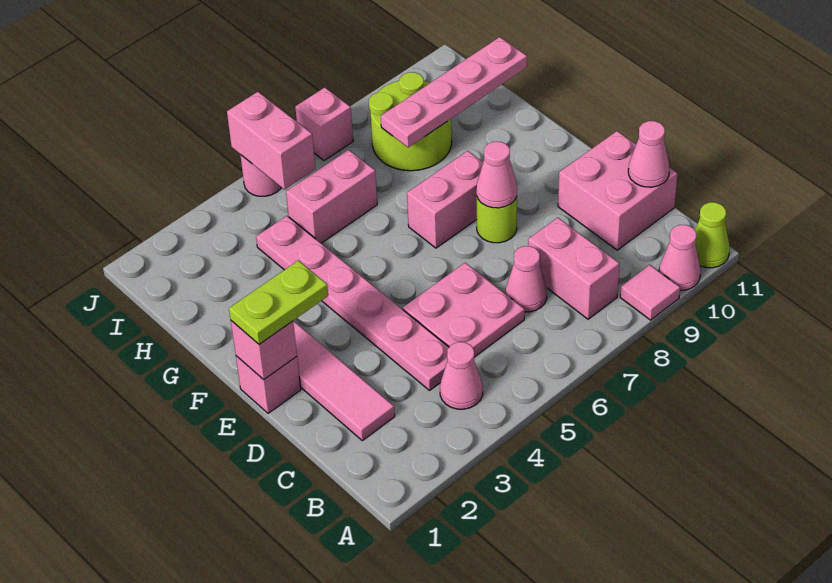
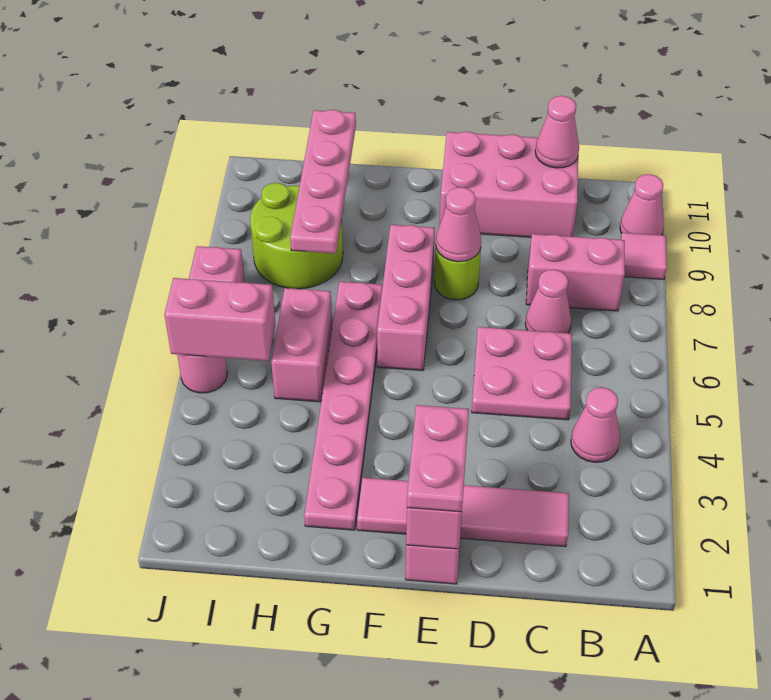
lime cone A11 level 1 -> none
pink plate C4:H4 level 1 -> pink plate G2:G7 level 1
pink brick C10:D11 level 1 -> pink brick C10:E11 level 1
lime plate E1:E2 level 3 -> pink plate E1:E2 level 3
pink brick F7:F8 level 1 -> pink brick F6:F8 level 1

